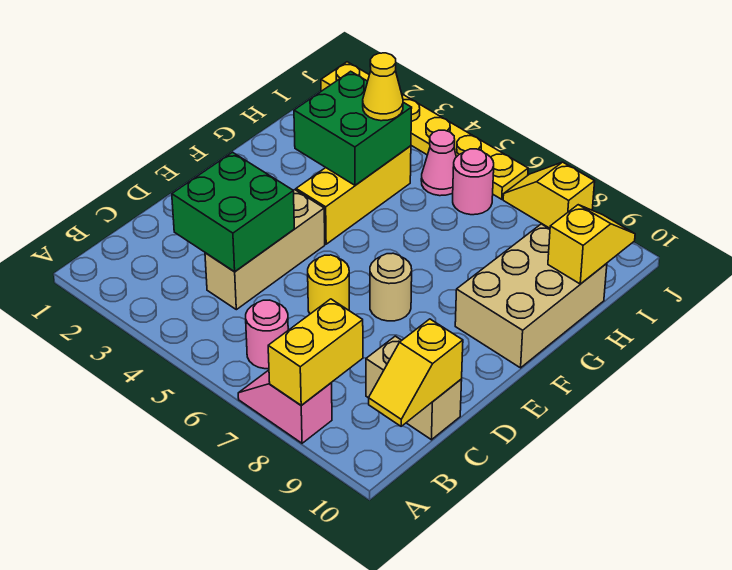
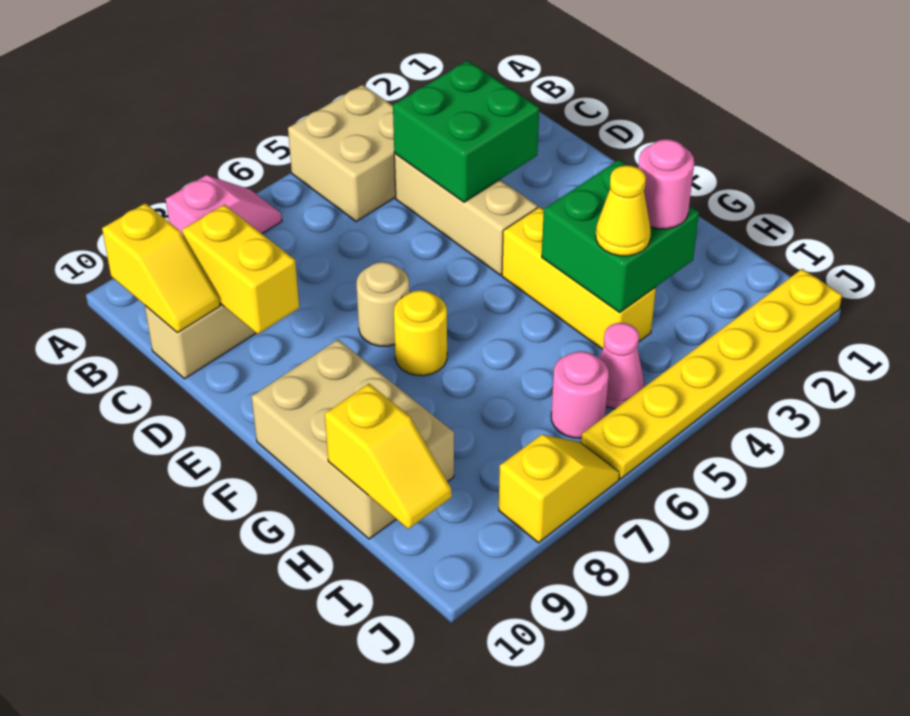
none -> tan brick A4:B5 level 1
yellow brick A8:B8 level 2 -> yellow brick C9:D9 level 2
pink round brick B6 level 1 -> pink round brick H3 level 3
yellow slope B10:C10 level 2 top C -> yellow slope B10:C10 level 2 top B
yellow round brick D6 level 1 -> yellow round brick F7 level 1

